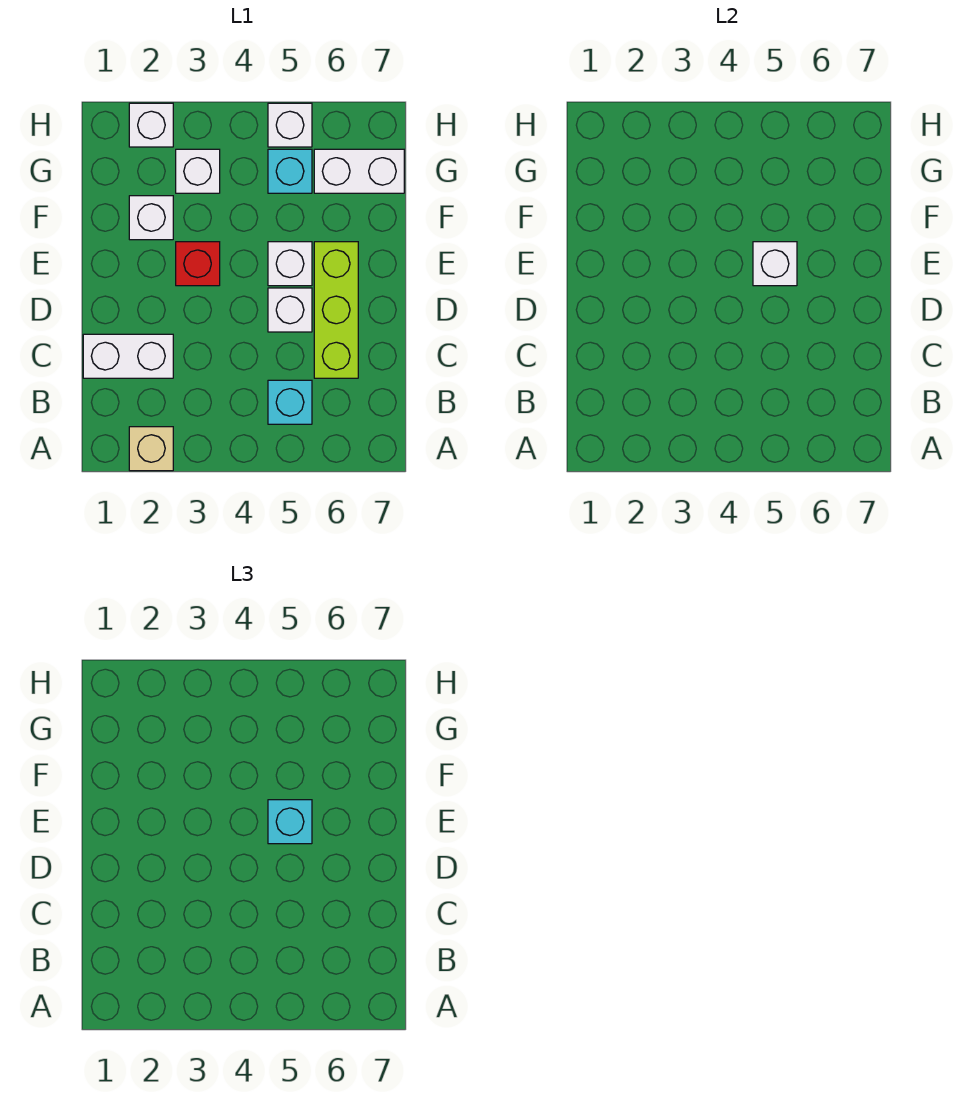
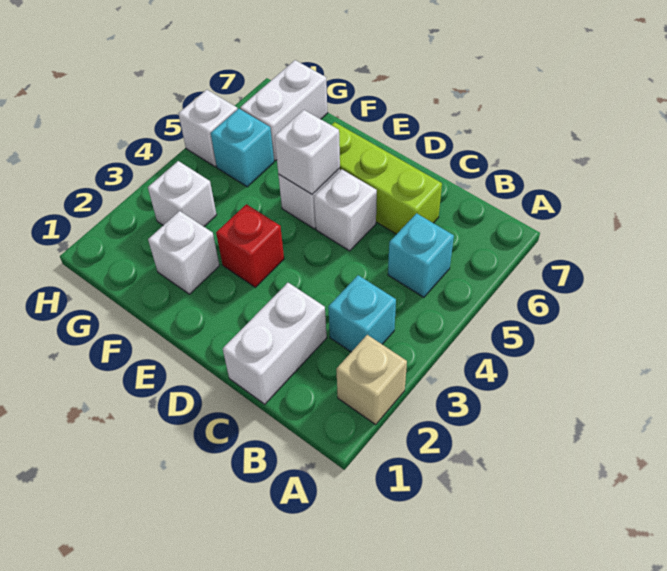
cyan brick E5 level 3 -> cyan brick B3 level 1
white brick H2 level 1 -> none

